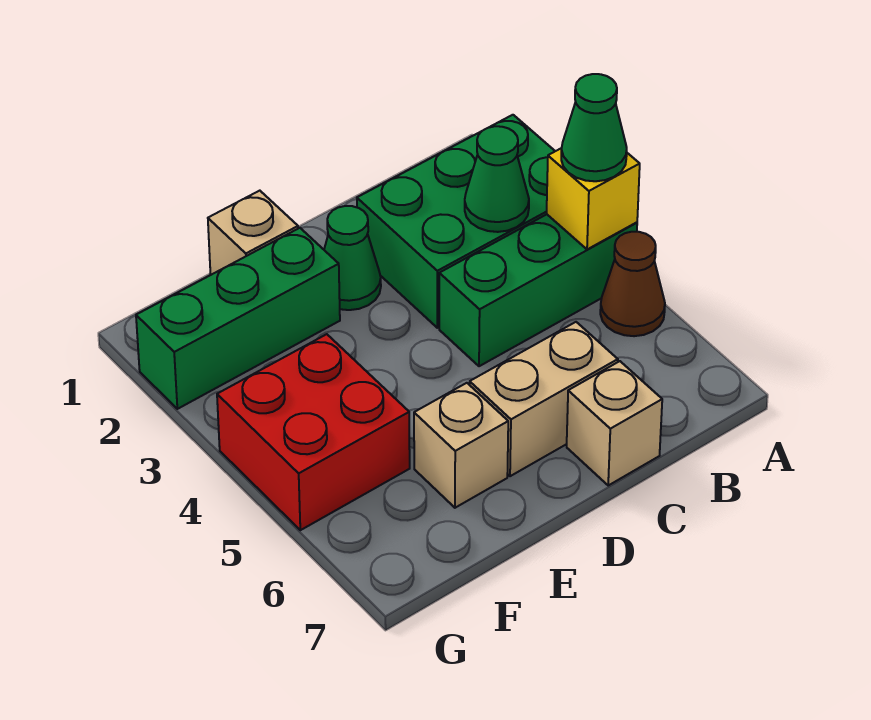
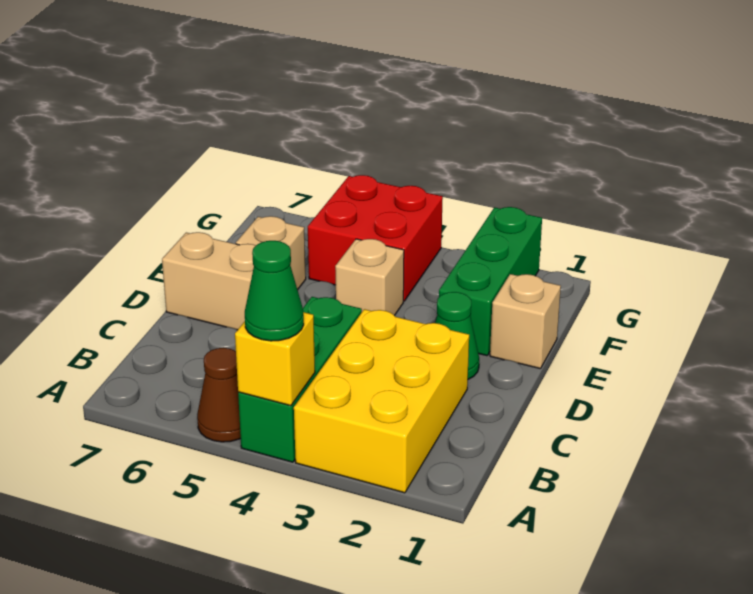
green brick A2:C3 level 1 -> yellow brick A2:C3 level 1
green cone B3 level 2 -> none
tan brick C6:D6 level 1 -> tan brick D6:D7 level 1
tan brick C7 level 1 -> tan brick E4 level 1

